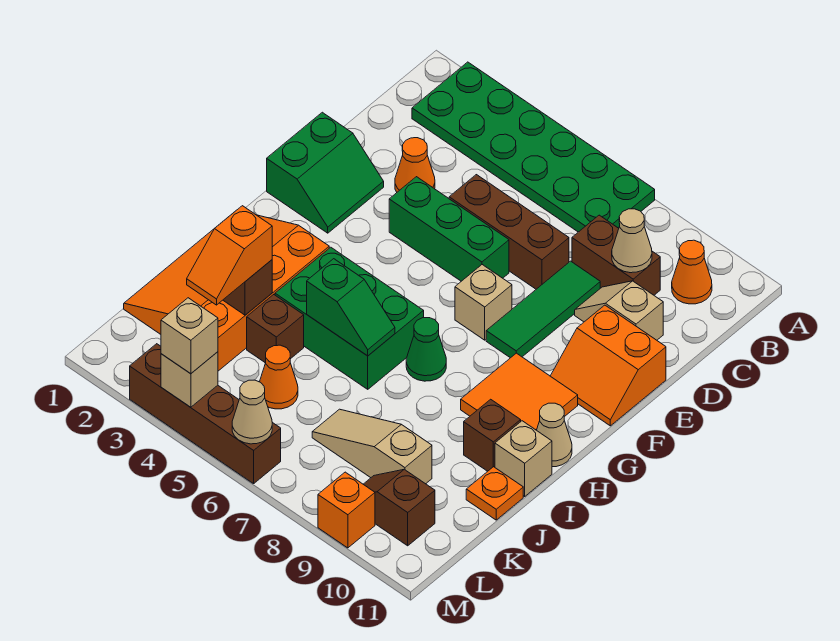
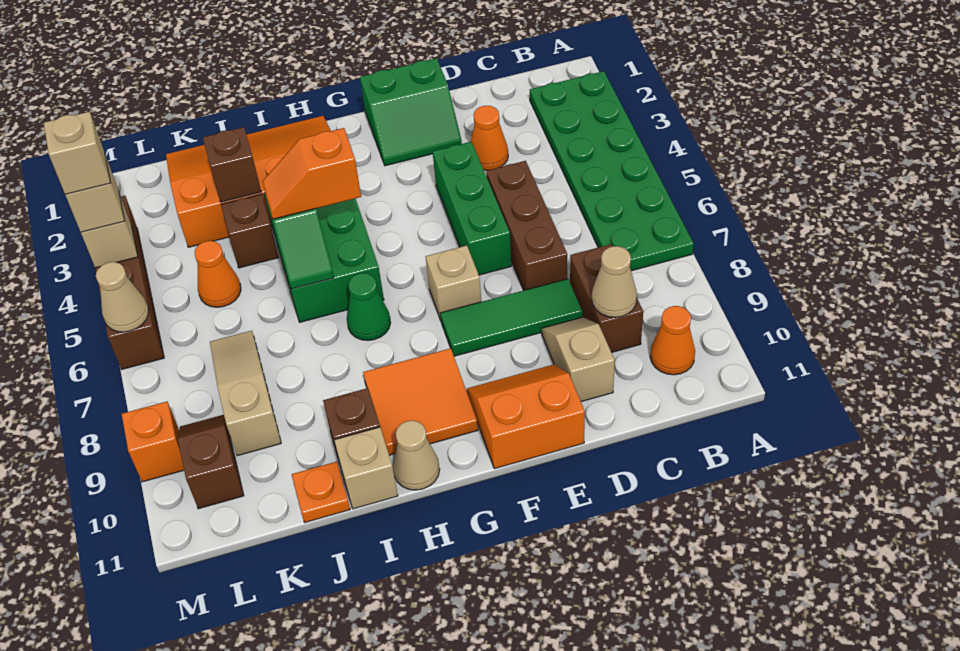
orange slope E10:F11 level 1 top E -> orange slope E10:F11 level 1 top 11
orange slope J3:K3 level 3 top J -> orange slope H5:I5 level 3 top H
none -> tan brick M4 level 4

